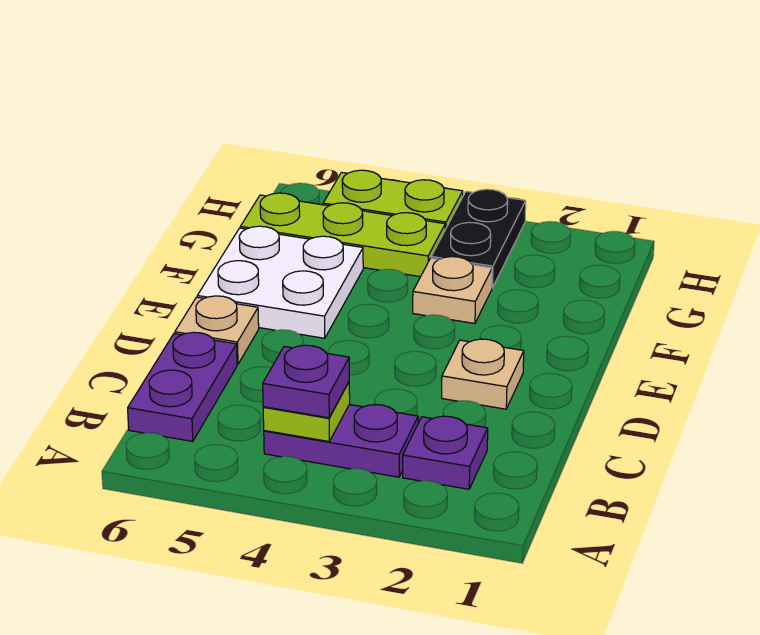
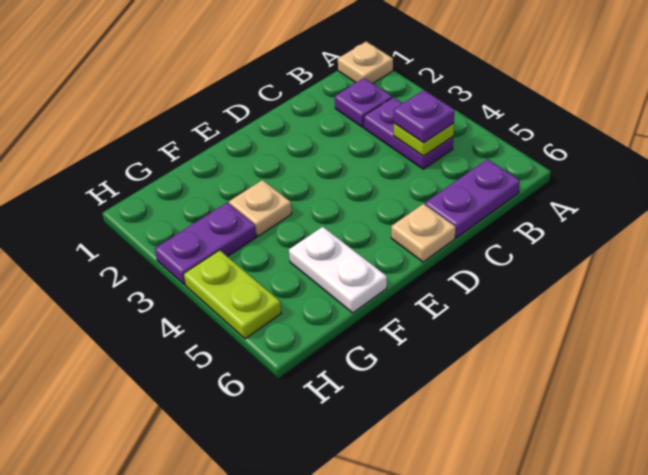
tan plate D2 level 1 -> tan plate A1 level 1
white plate E5:F6 level 1 -> white plate F5:F6 level 1
black plate G3:H3 level 1 -> purple plate G3:H3 level 1
lime plate G4:G6 level 1 -> none

